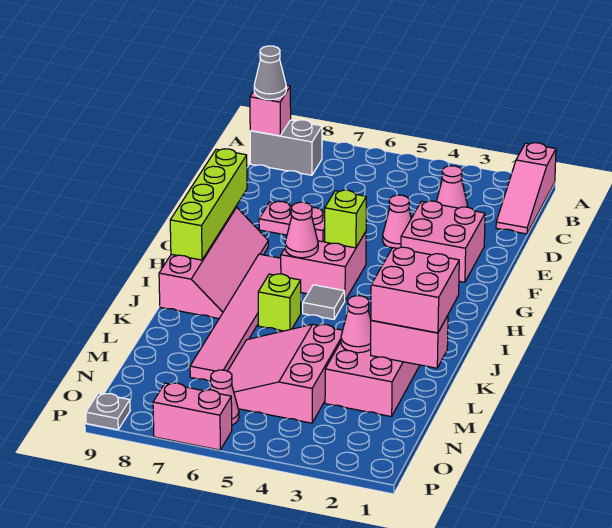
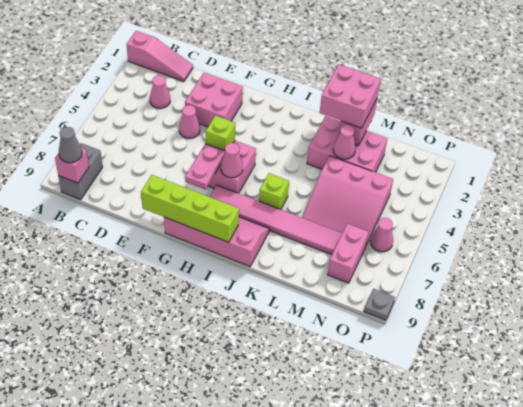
grey tile I5 level 1 -> none
pink brick P6:P7 level 1 -> pink brick N7:N8 level 1

